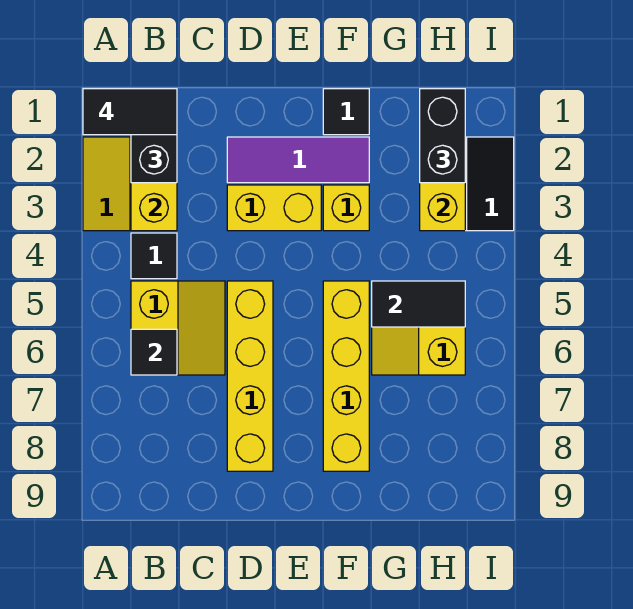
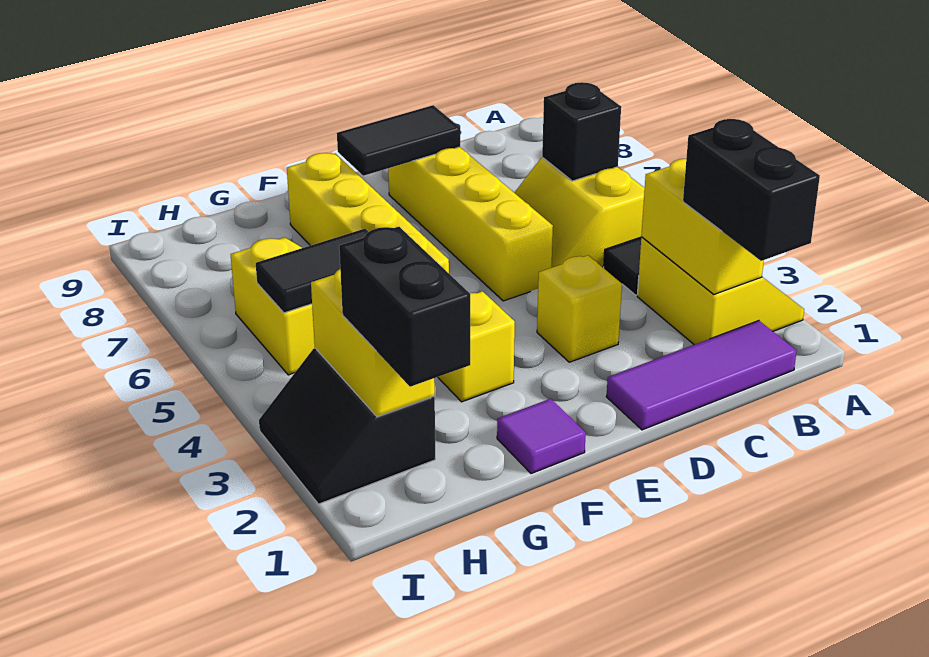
black tile A1:B1 level 4 -> black tile D8:E8 level 2
black tile B6 level 2 -> black brick B6 level 2
purple tile D2:F2 level 1 -> purple tile B1:D1 level 1
yellow brick D3:E3 level 1 -> yellow brick D3 level 1
black tile F1 level 1 -> purple tile F1 level 1

